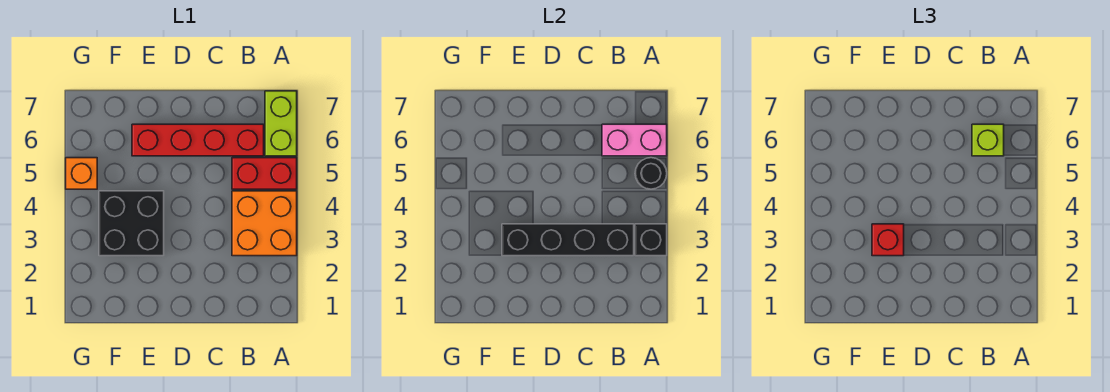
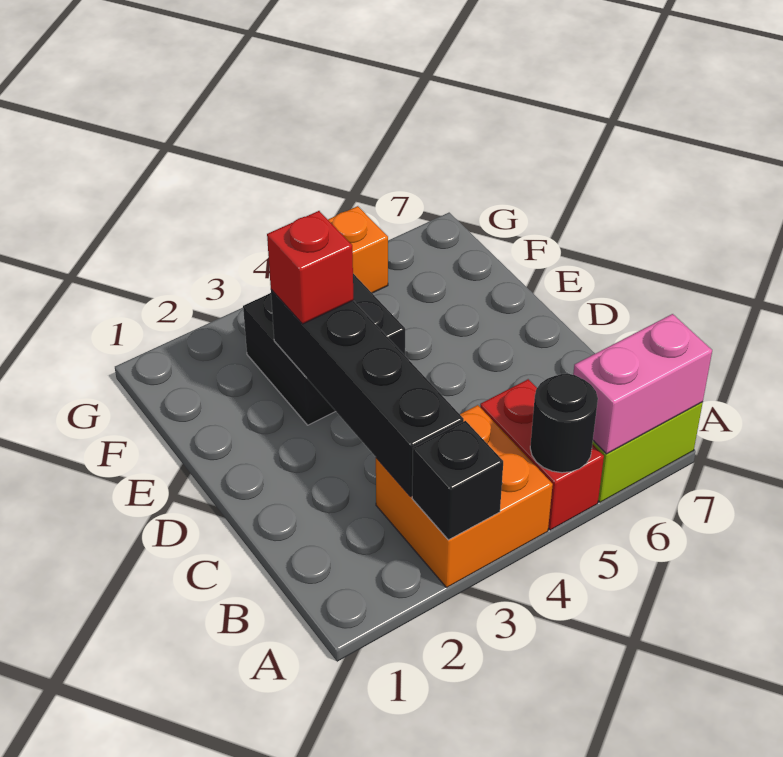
pink brick A6:B6 level 2 -> pink brick A6:A7 level 2
red brick B6:E6 level 1 -> none
lime brick B6 level 3 -> none

